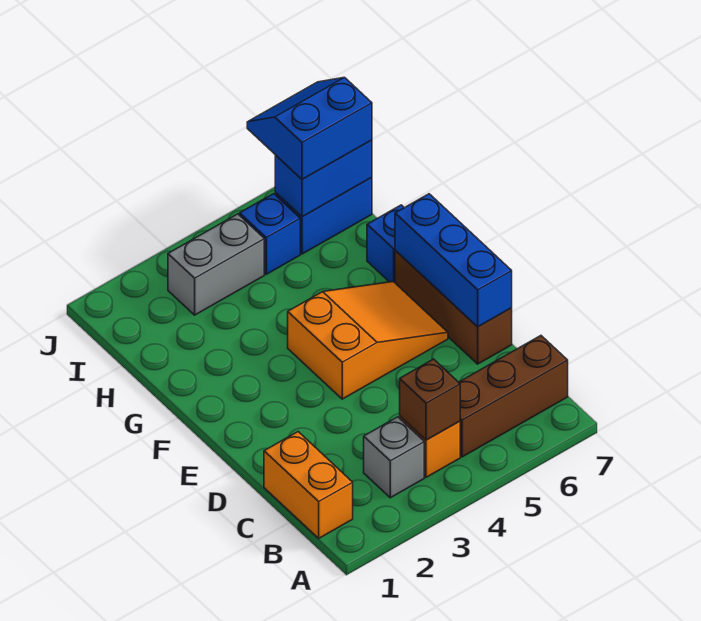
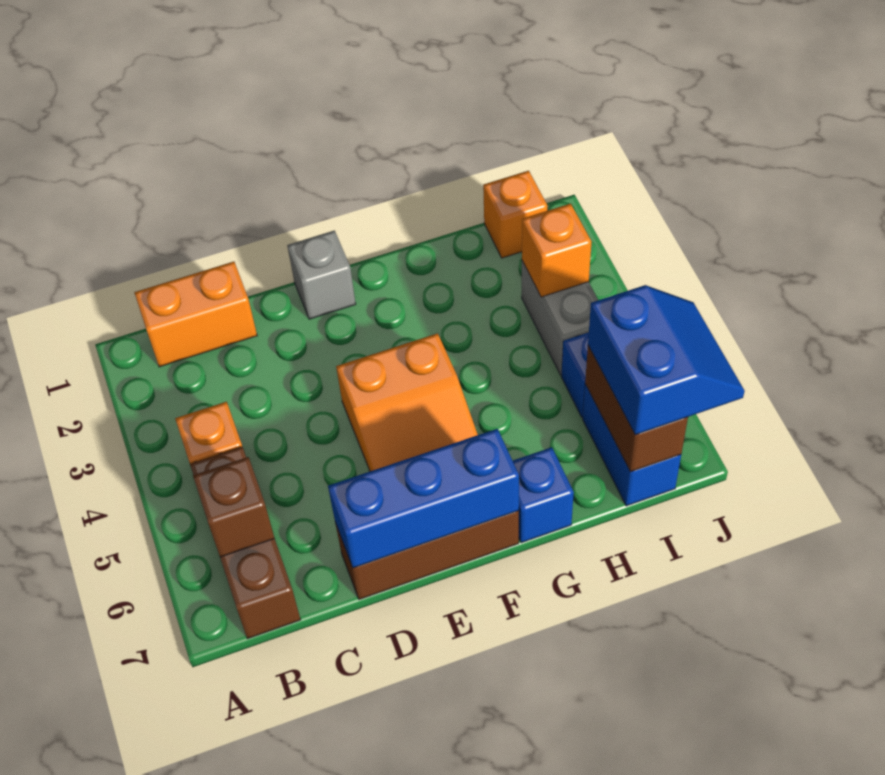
grey brick B3 level 1 -> grey brick E1 level 1
brown brick B4 level 2 -> brown brick B6 level 2
none -> orange brick I1 level 1
none -> orange brick I3 level 2
blue brick I6:I7 level 2 -> brown brick I6:I7 level 2

